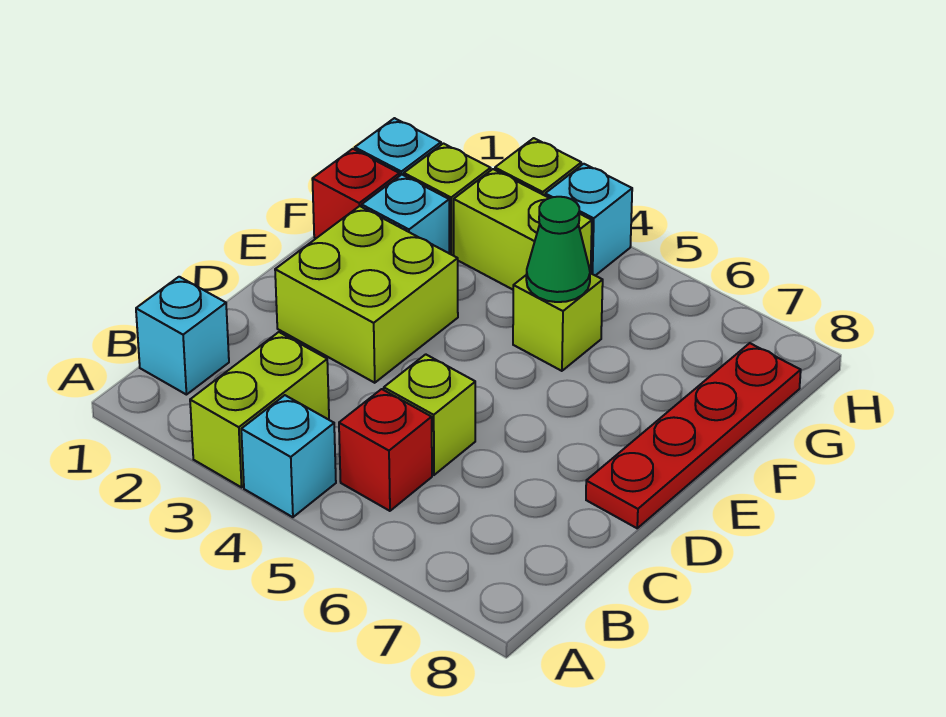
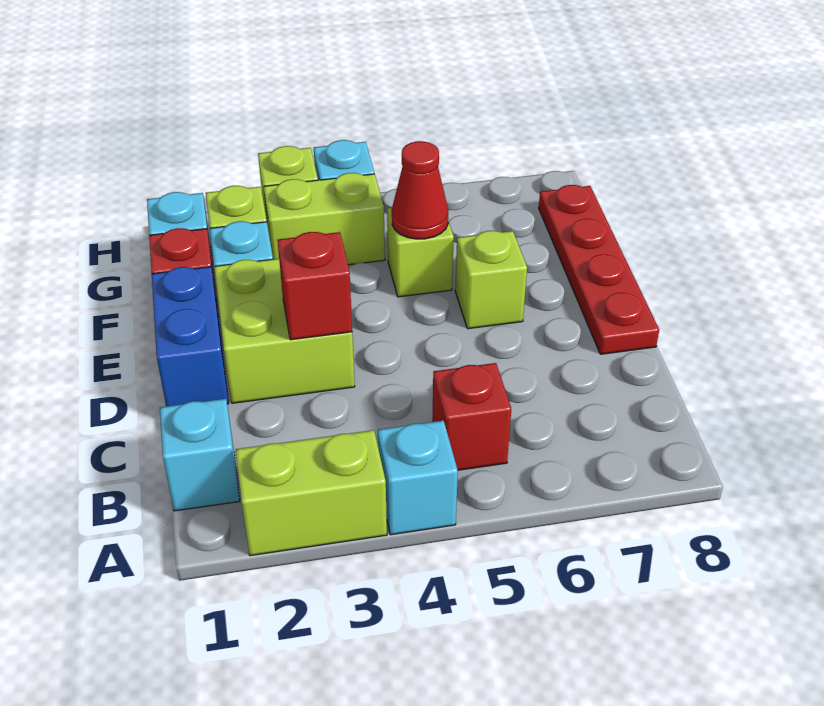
lime brick A3:B3 level 1 -> lime brick A2:A3 level 1
lime brick C5 level 1 -> lime brick E6 level 1
none -> blue brick D1:E1 level 1
none -> red brick D3 level 2
green cone F5 level 2 -> red cone F5 level 2

